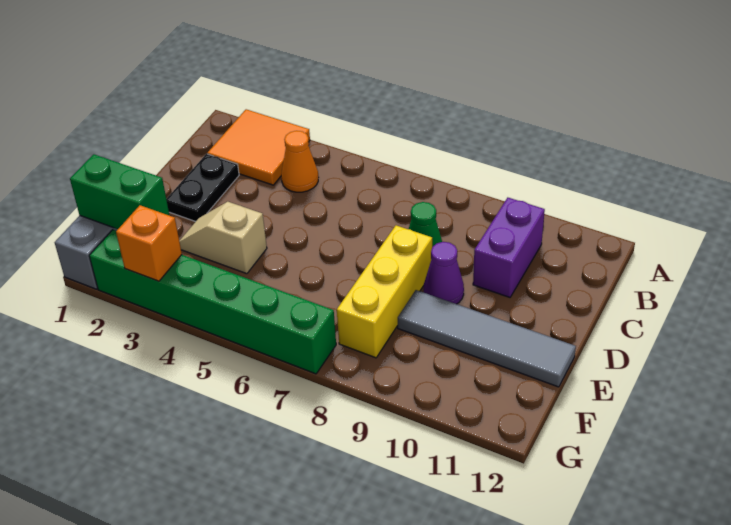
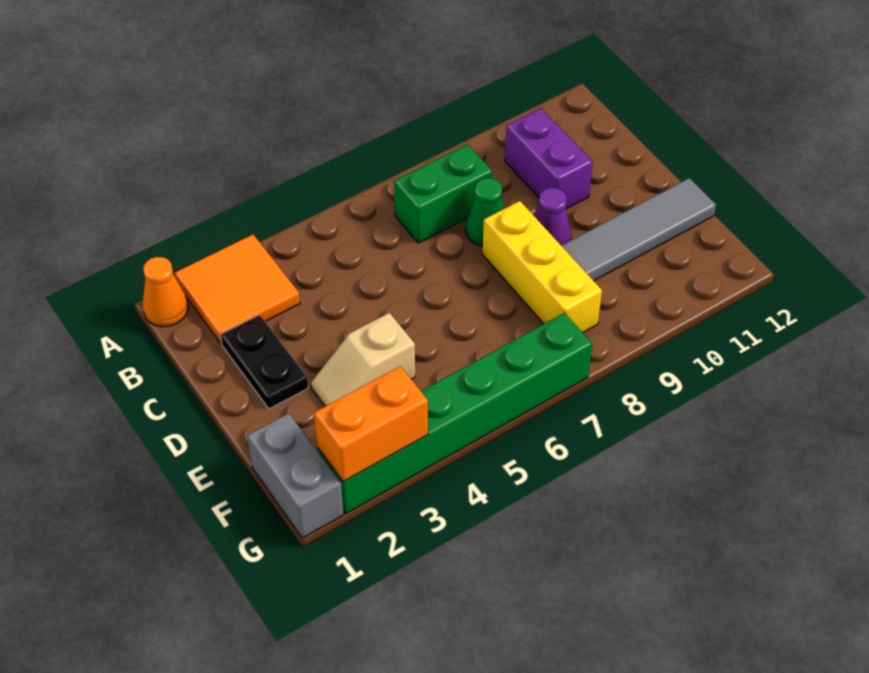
orange cone B4 level 1 -> orange cone A1 level 1
green brick F1:F2 level 2 -> green brick B7:B8 level 1
orange brick G3 level 2 -> orange brick G2:G3 level 2

